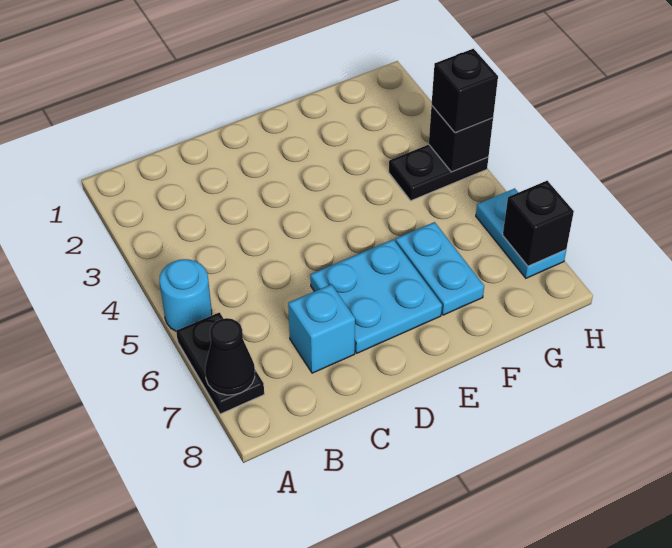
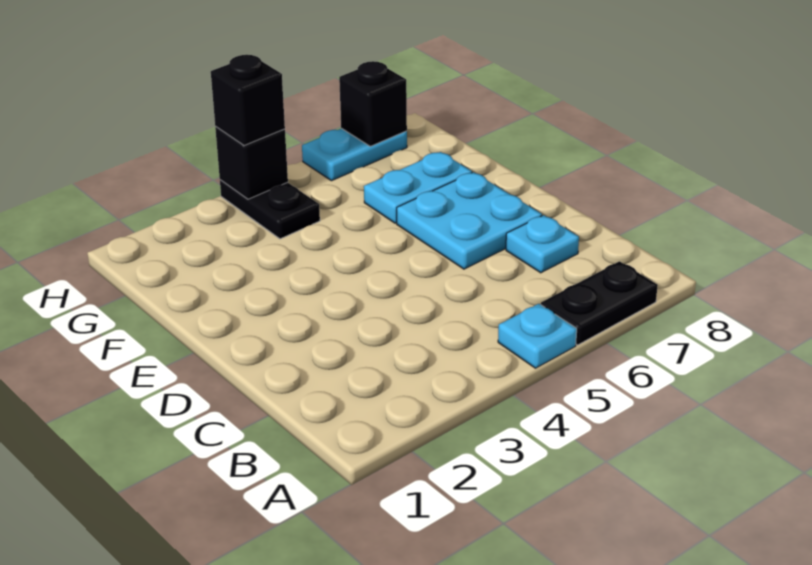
cyan round brick A5 level 1 -> cyan plate A5 level 1
black cone A7 level 2 -> none
cyan brick C7 level 1 -> cyan plate C7 level 1

